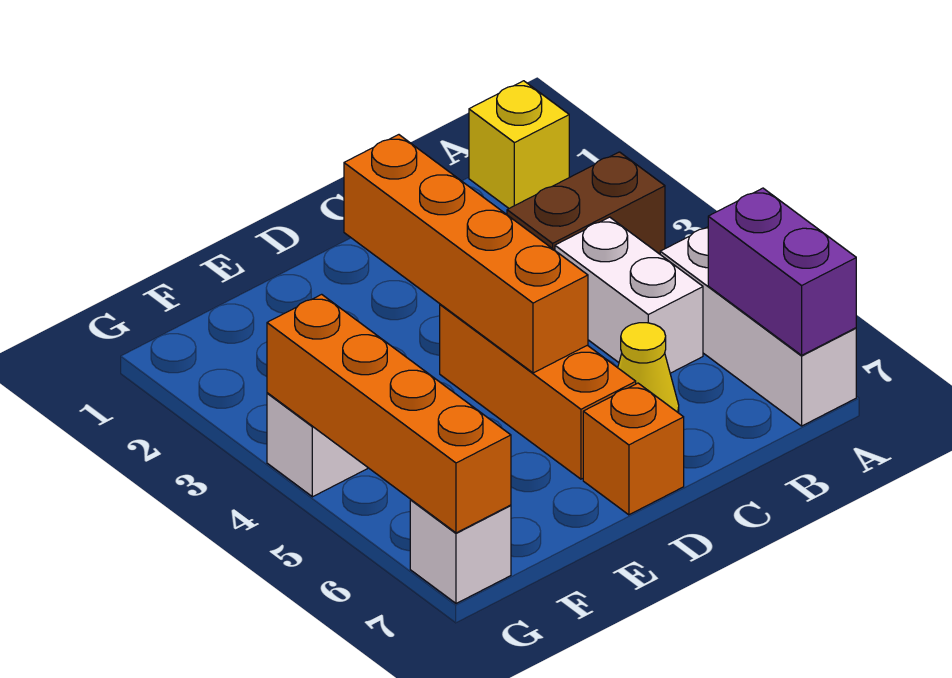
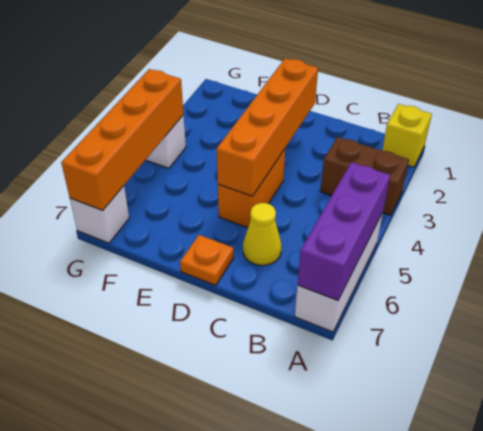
purple brick A6:A7 level 2 -> purple brick A5:A7 level 2
white brick B4:B5 level 1 -> none
orange brick D4:D6 level 1 -> orange brick D4:D5 level 1
orange brick D7 level 1 -> orange plate D7 level 1

